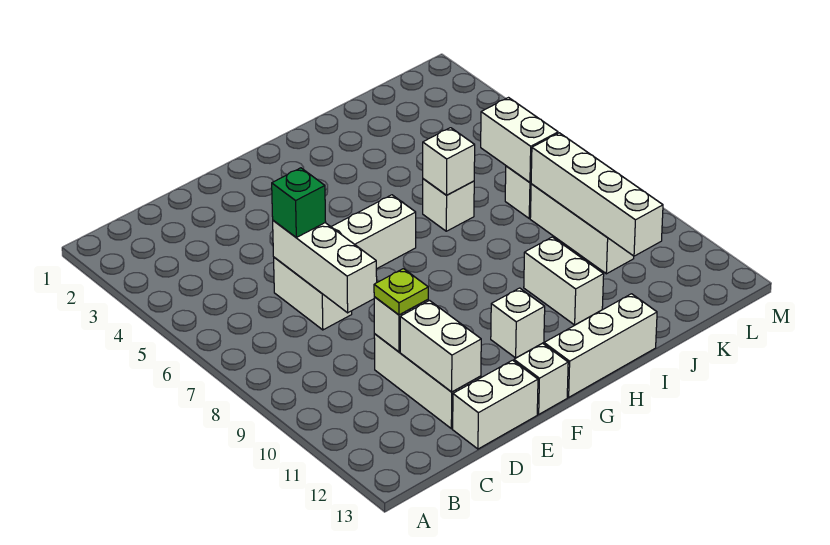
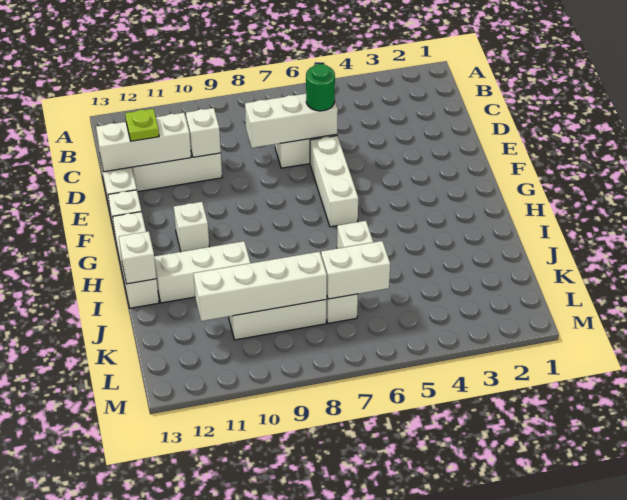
green brick D6 level 3 -> green round brick D6 level 3
lime plate D10 level 3 -> lime plate D12 level 3
white brick D11:D12 level 2 -> white brick D11:D13 level 2
white brick I6 level 2 -> white brick I13 level 2
white brick I10:I11 level 1 -> white brick I10:I12 level 1

